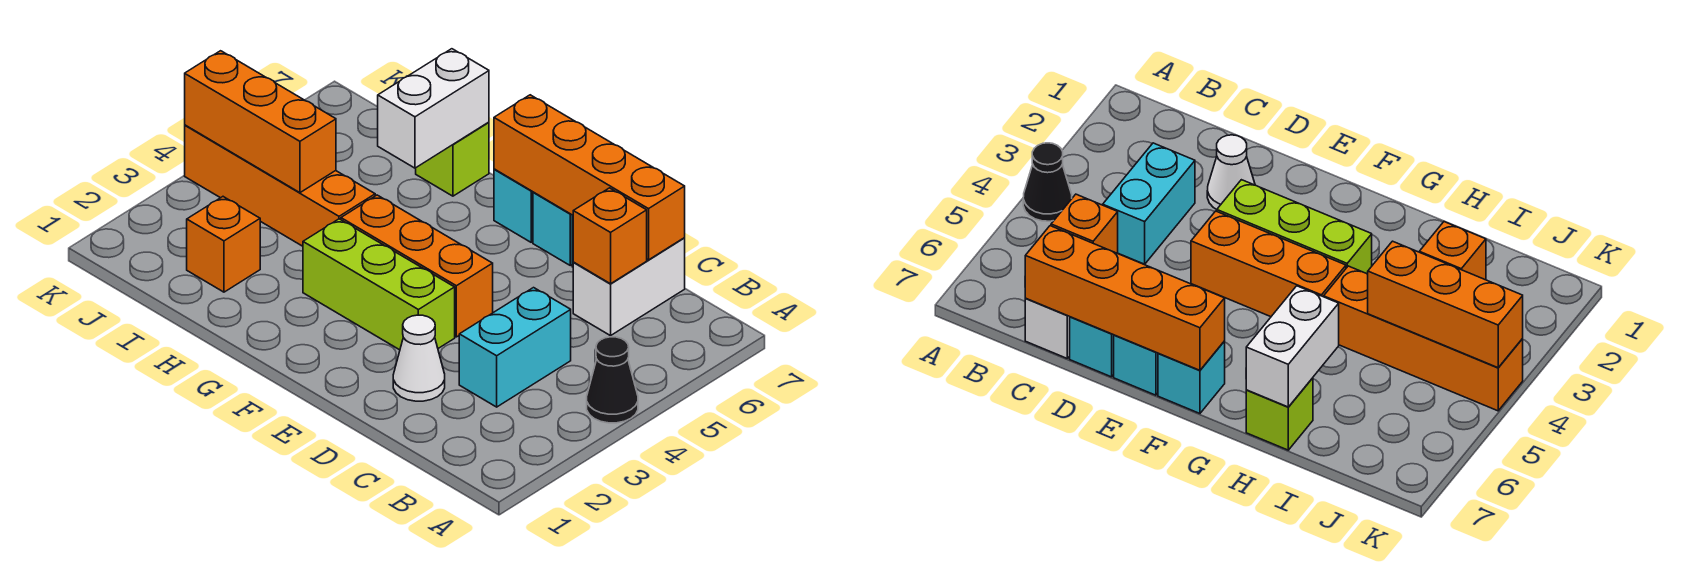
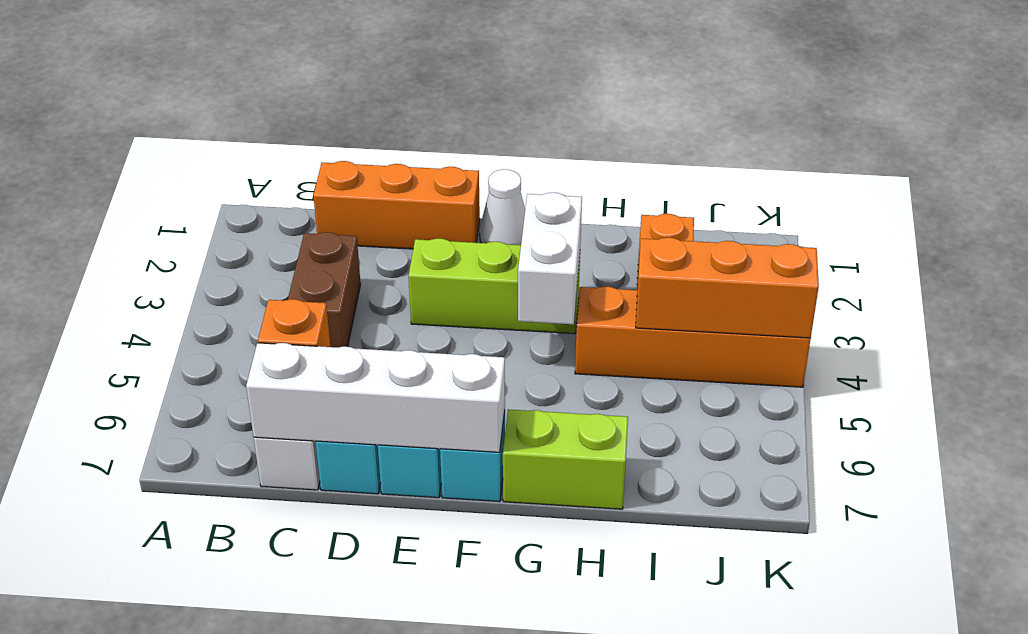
black cone A4 level 1 -> none
cyan brick C3:C4 level 1 -> brown brick C3:C4 level 1
orange brick C7:F7 level 2 -> white brick C7:F7 level 2
white cone D2 level 1 -> white cone F1 level 1
orange brick E4:G4 level 1 -> orange brick C1:E1 level 1
white brick H6:H7 level 2 -> white brick G3:G4 level 2
lime brick H7 level 1 -> lime brick G7:H7 level 1

